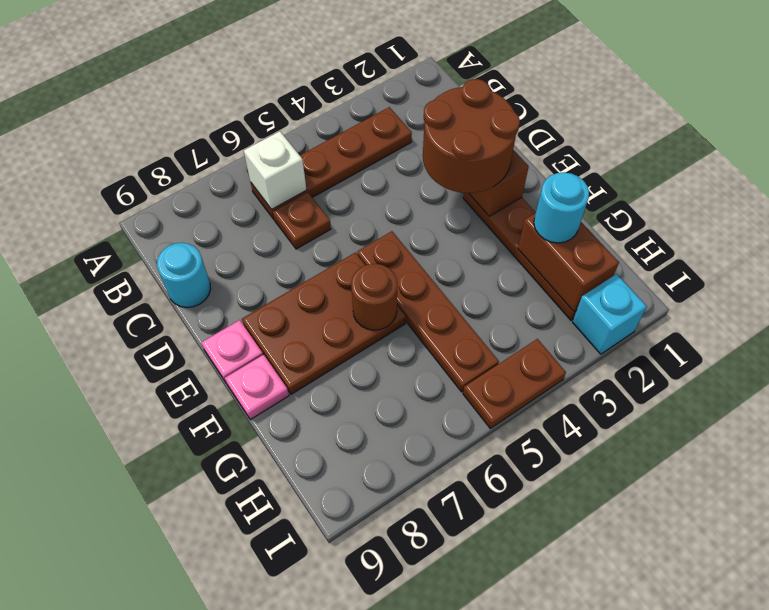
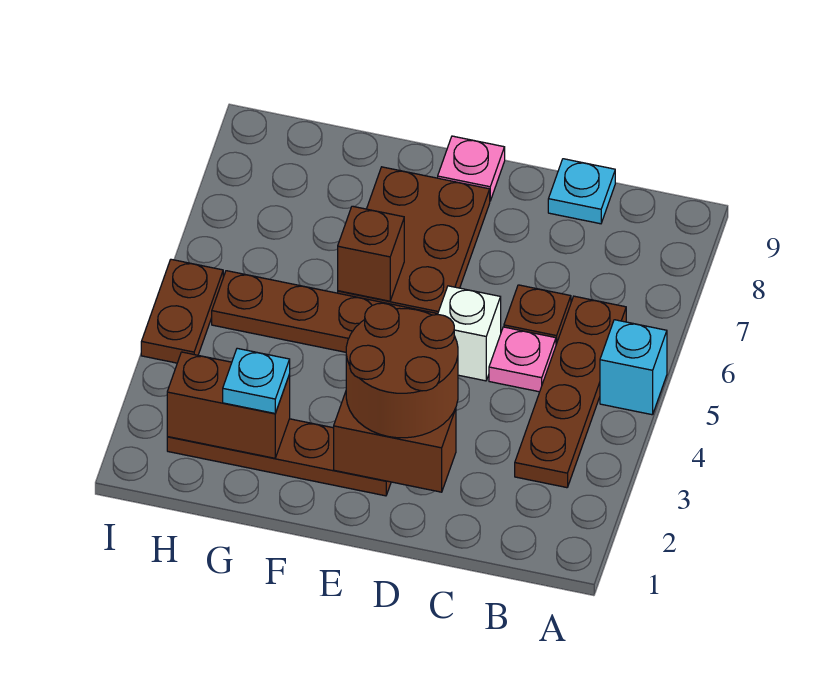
white brick B6 level 2 -> white brick D5 level 1
cyan round brick C9 level 1 -> cyan plate C9 level 1
brown round brick F6 level 2 -> brown brick F6 level 2
pink plate F9 level 1 -> pink plate C5 level 1
cyan round brick G2 level 3 -> cyan plate G2 level 3
cyan brick I2 level 1 -> cyan brick A5 level 1

